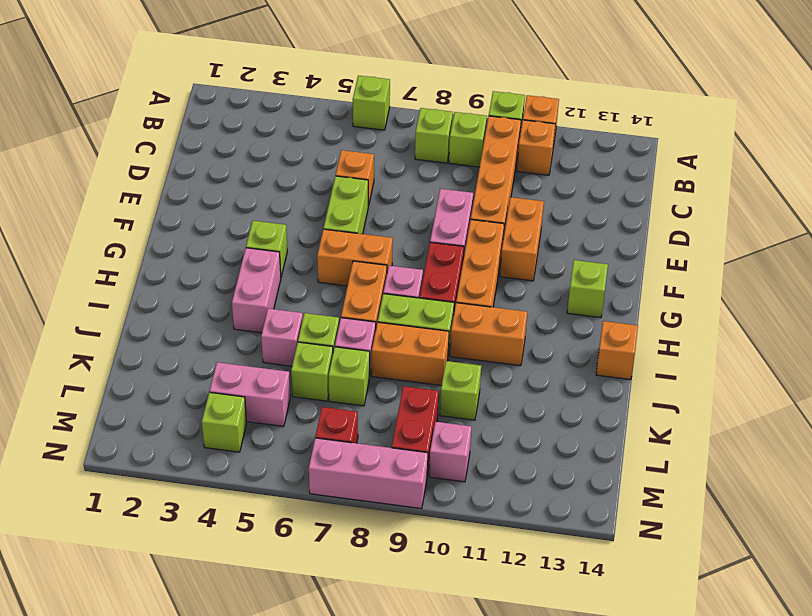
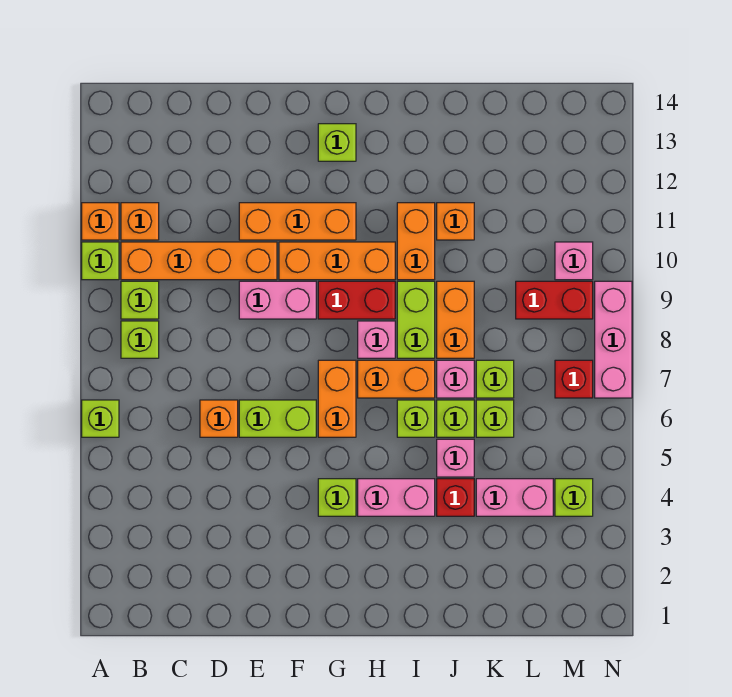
orange brick E11:F11 level 1 -> orange brick E11:G11 level 1
orange brick I14 level 1 -> orange brick J11 level 1
none -> red brick J4 level 1
lime brick K10 level 1 -> lime brick I6 level 1
pink brick L4:L5 level 1 -> pink brick K4:L4 level 1

